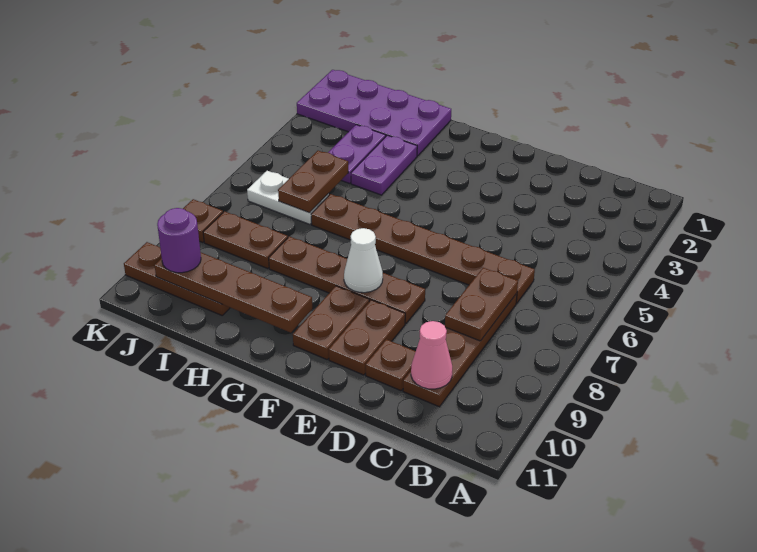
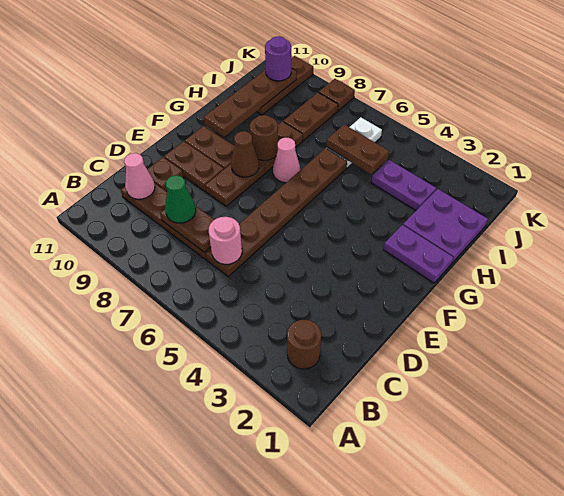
none -> brown round brick B2 level 1
none -> pink round brick C6 level 2
none -> green cone C8 level 3
white cone F8 level 2 -> brown cone F8 level 2
none -> pink cone G7 level 1
none -> brown round brick G8 level 2
purple plate H1:K2 level 1 -> purple plate H1:I2 level 1
purple plate H3:H4 level 1 -> purple plate G1:G2 level 1

